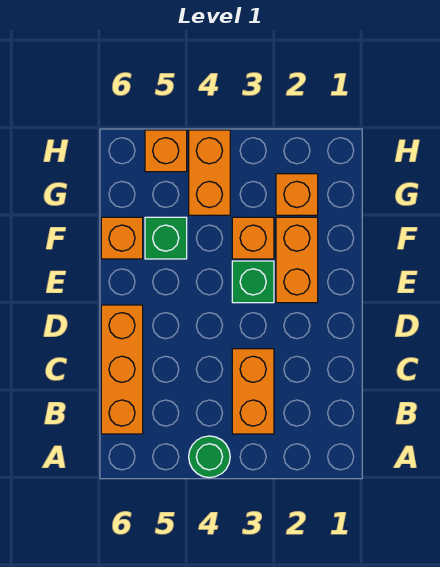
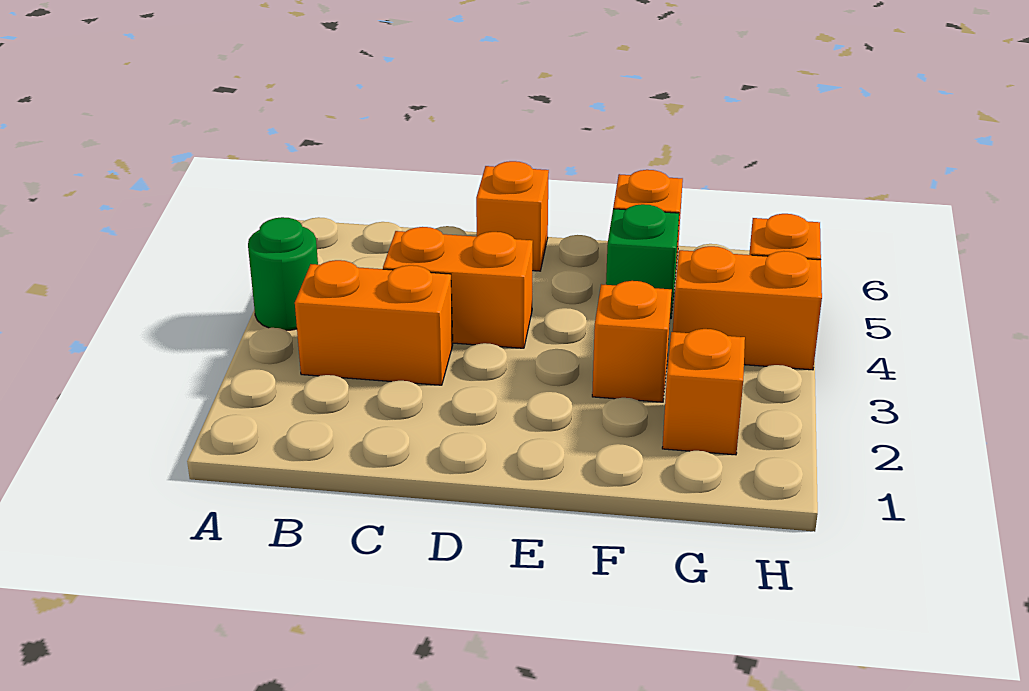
orange brick B6:D6 level 1 -> orange brick D6 level 1
orange brick E2:F2 level 1 -> orange brick C4:D4 level 1
green brick E3 level 1 -> none

